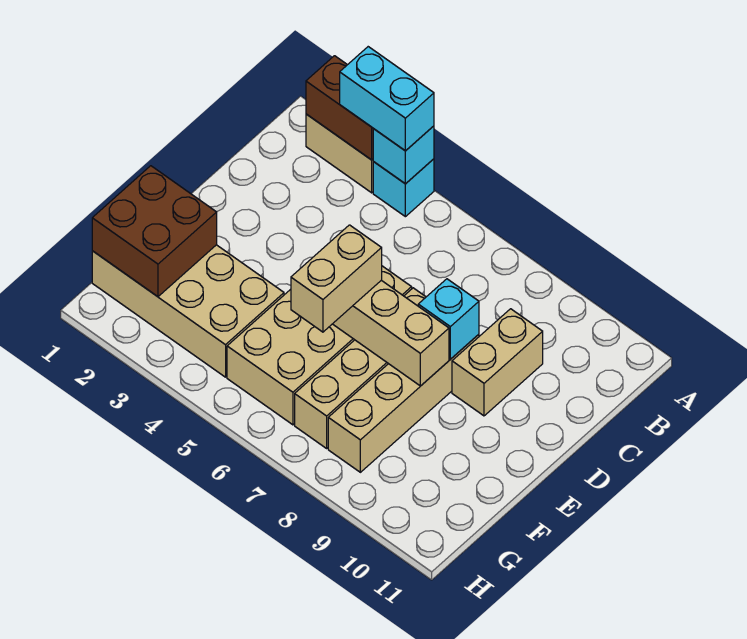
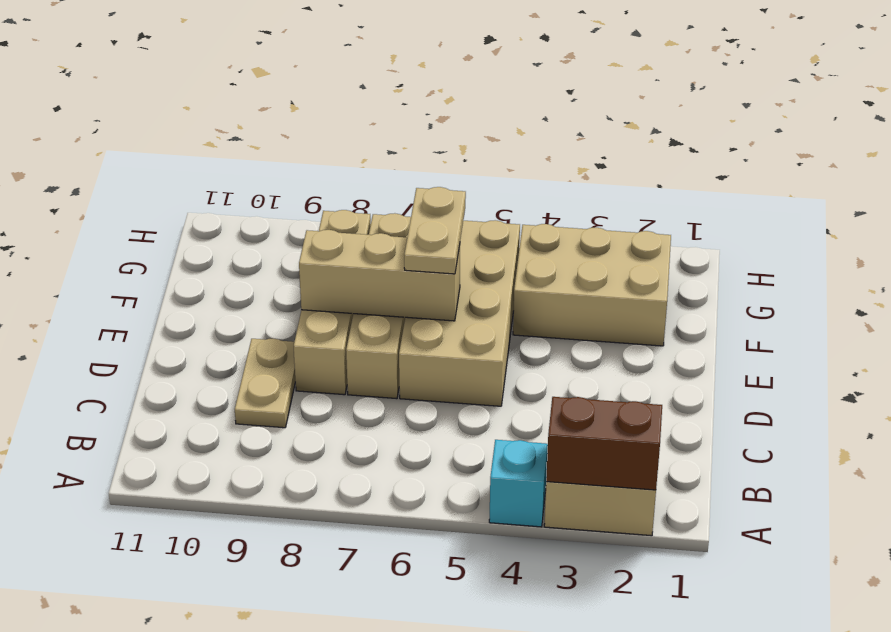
cyan brick A3:A4 level 3 -> none
cyan brick A4 level 2 -> none
tan brick C9:D9 level 1 -> tan plate C9:D9 level 1
cyan brick D8 level 2 -> none
tan brick E6:F6 level 3 -> tan plate E6:F6 level 3
tan brick F1:G4 level 1 -> tan brick F2:G4 level 1
brown brick F1:G2 level 2 -> none

